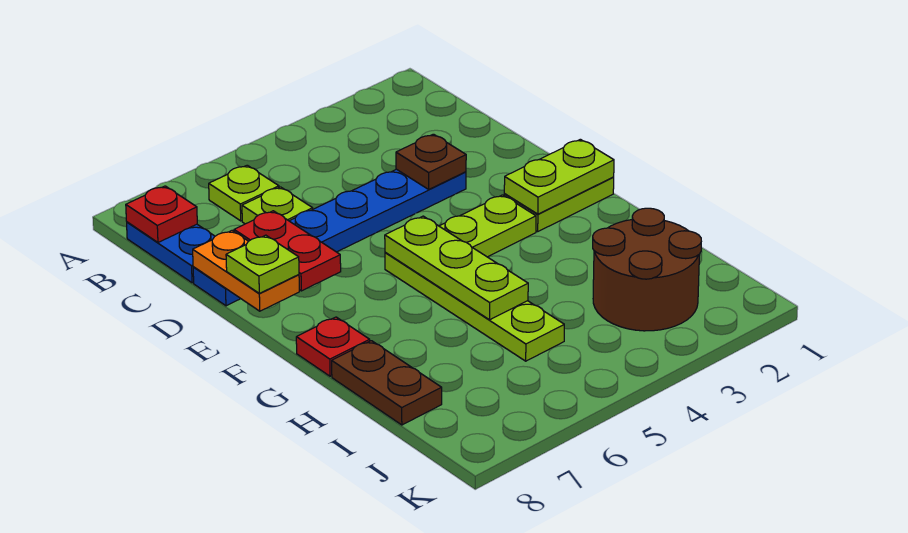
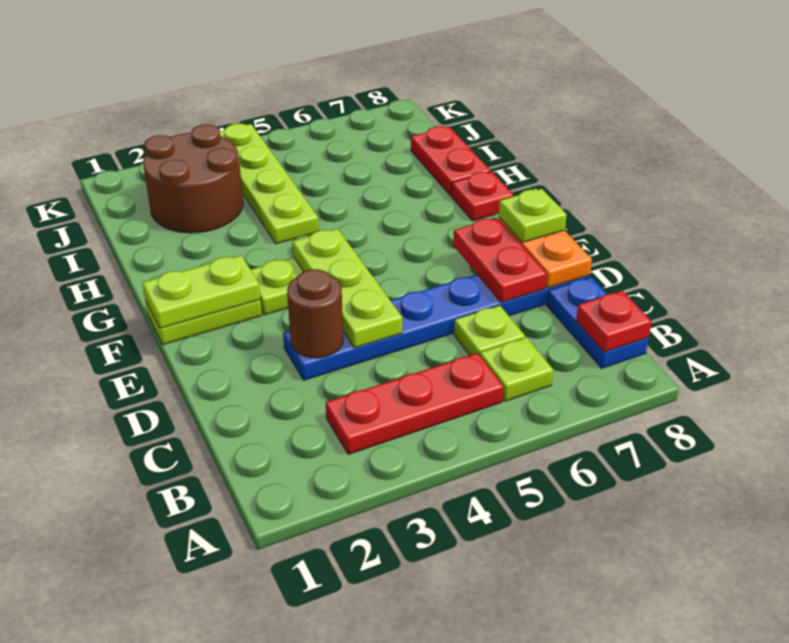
none -> red plate B3:B5 level 1
brown plate D3 level 2 -> brown round brick D3 level 2
lime plate F5:I5 level 1 -> lime plate H4:K4 level 1
lime plate F5:H5 level 2 -> lime plate D4:F4 level 2
brown plate H8:I8 level 1 -> red plate H8:I8 level 1

